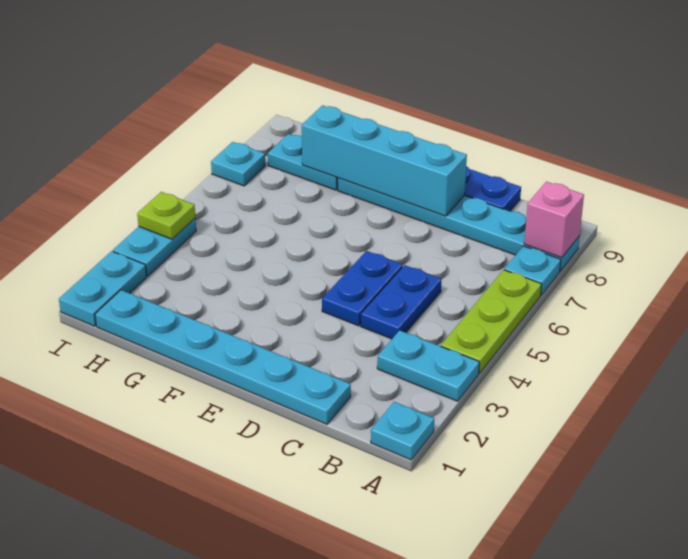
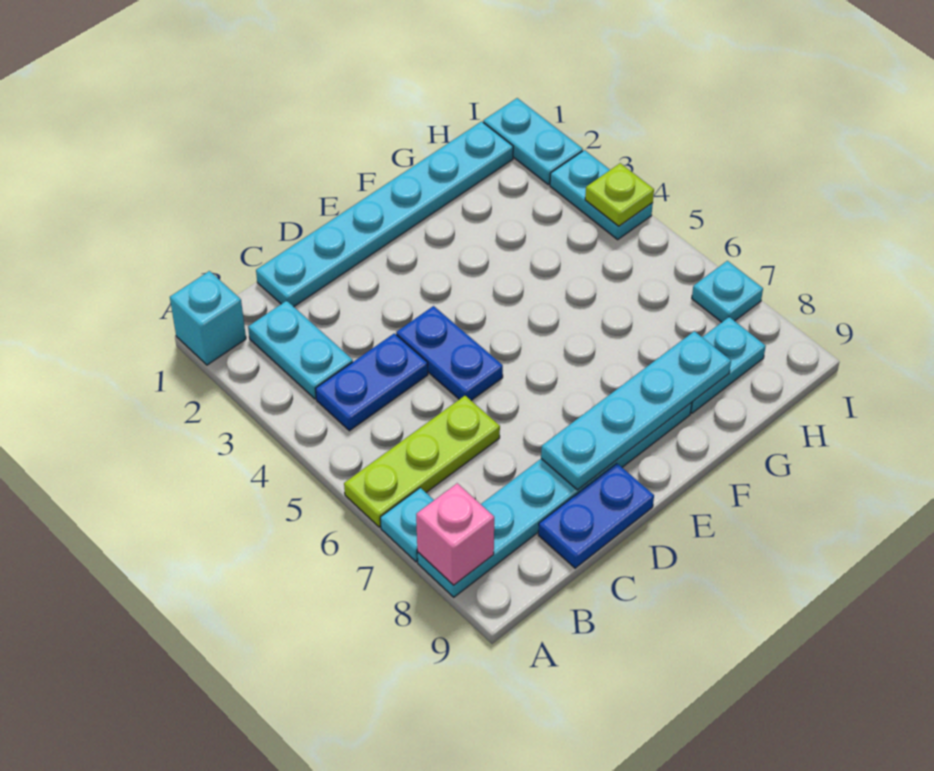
cyan plate A1 level 1 -> cyan brick A1 level 1
cyan plate A3:B3 level 1 -> cyan plate B2:B3 level 1
lime plate A4:A6 level 1 -> lime plate A6:C6 level 1
blue plate C4:C5 level 1 -> blue plate B4:C4 level 1
cyan brick D8:G8 level 2 -> cyan plate D8:G8 level 2

